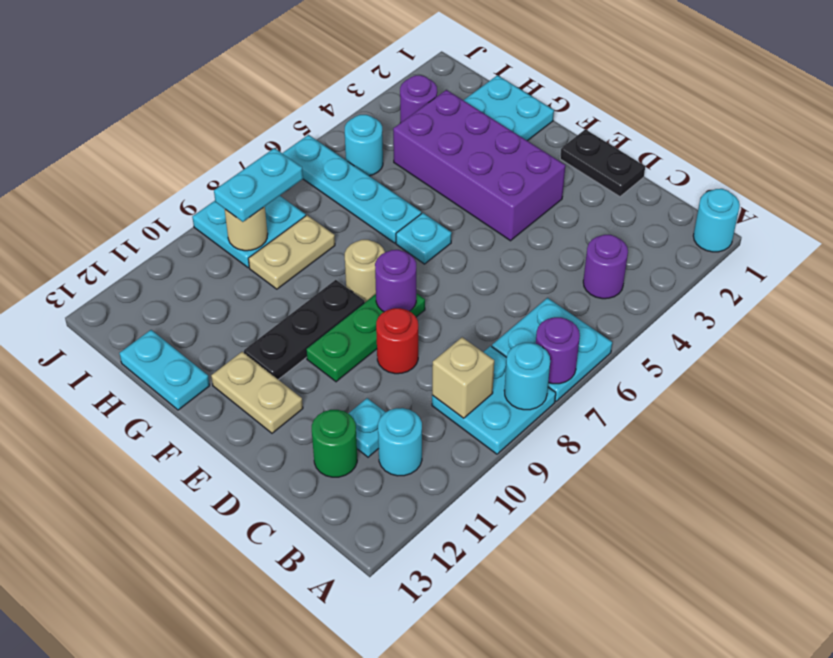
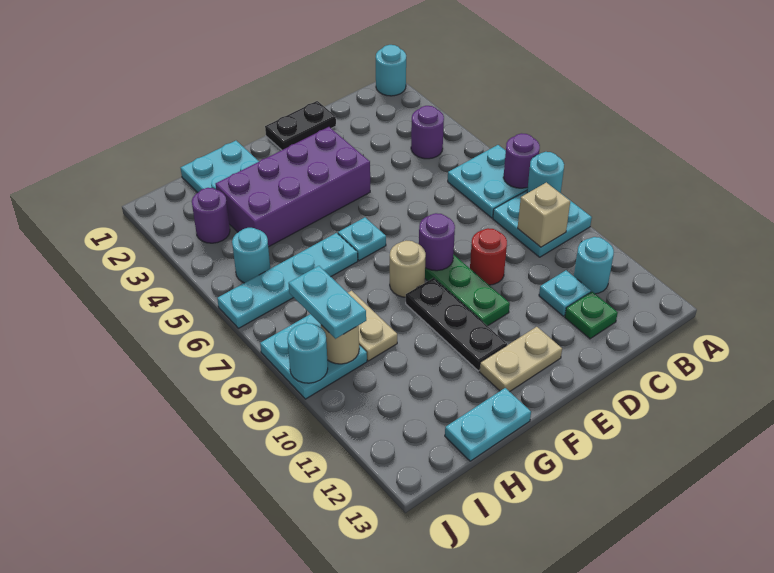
green round brick C12 level 1 -> green plate C12 level 1
none -> cyan round brick J9 level 2

